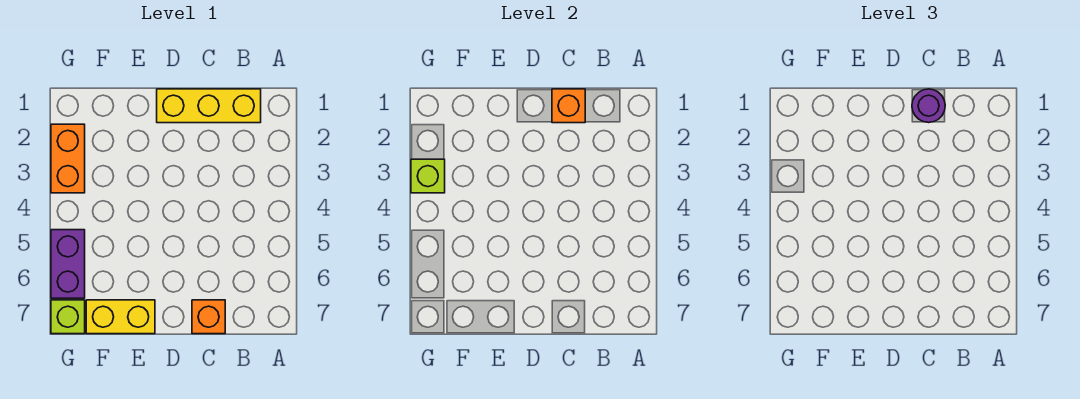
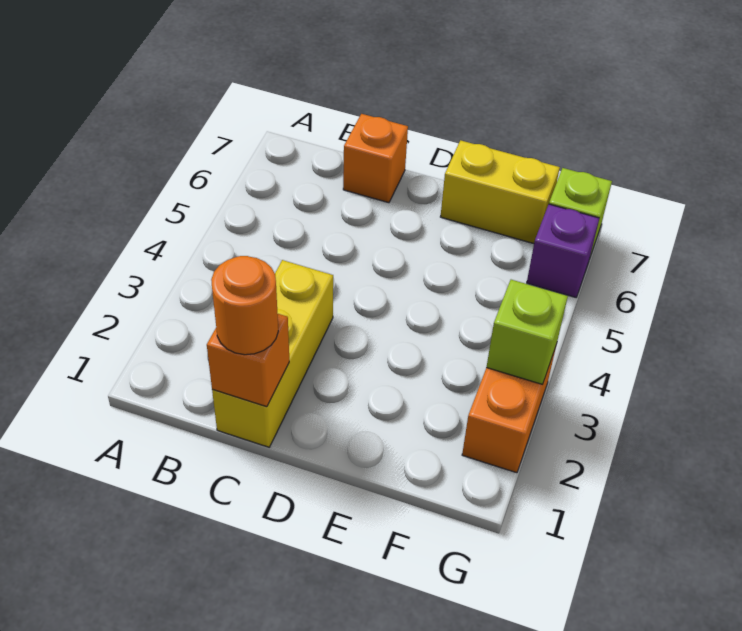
yellow brick B1:D1 level 1 -> yellow brick C1:C3 level 1
purple round brick C1 level 3 -> orange round brick C1 level 3
purple brick G5:G6 level 1 -> purple brick G6 level 1

